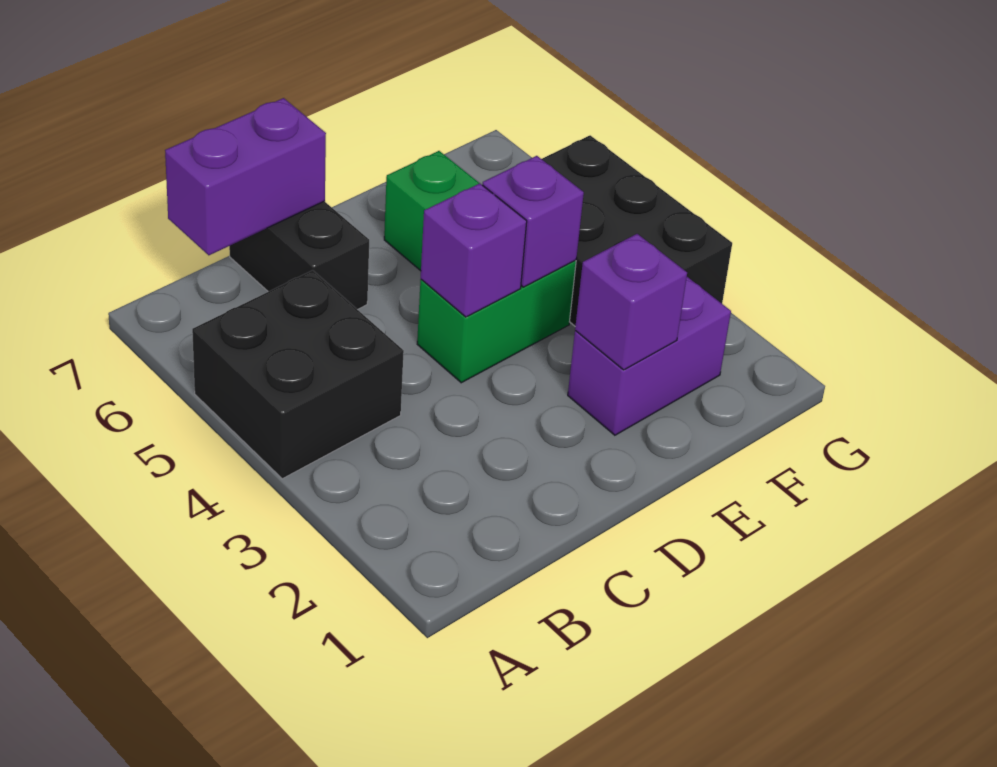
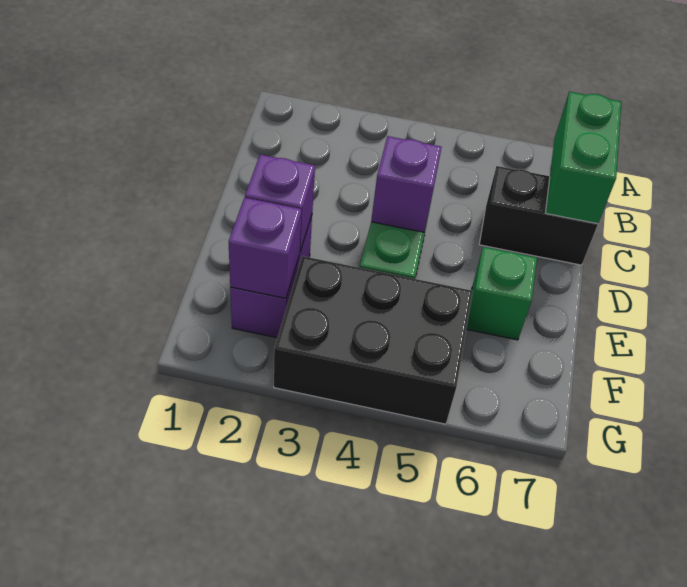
black brick A4:B5 level 1 -> none
purple brick B7:C7 level 2 -> green brick B7:C7 level 2
purple brick E4 level 2 -> purple brick F2 level 2

